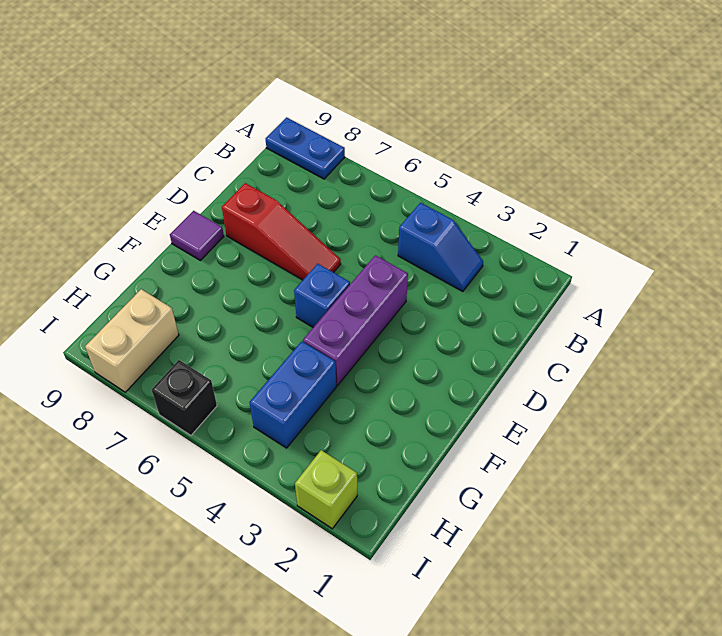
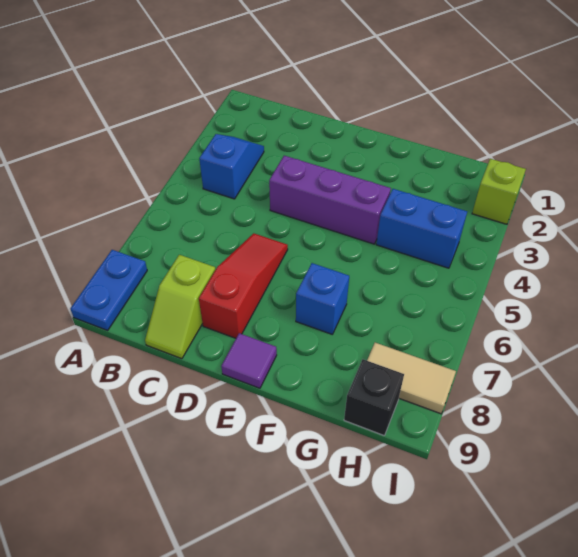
none -> lime slope C8:C9 level 1 top 8
blue brick E5 level 1 -> blue brick F7 level 1
tan brick H8:I8 level 1 -> tan tile H8:I8 level 1
black brick I6 level 1 -> black brick H9 level 1

